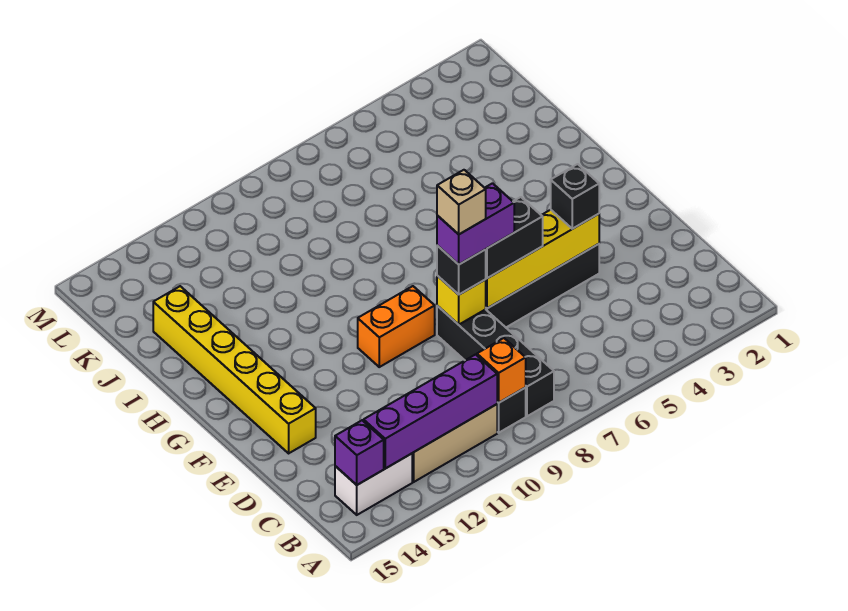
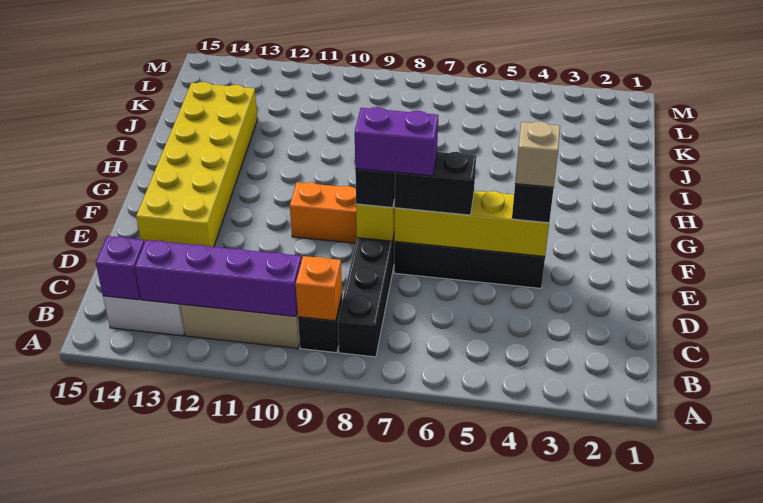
tan brick E8 level 5 -> tan brick E4 level 4
yellow brick E14:J14 level 1 -> yellow brick E13:J14 level 1

